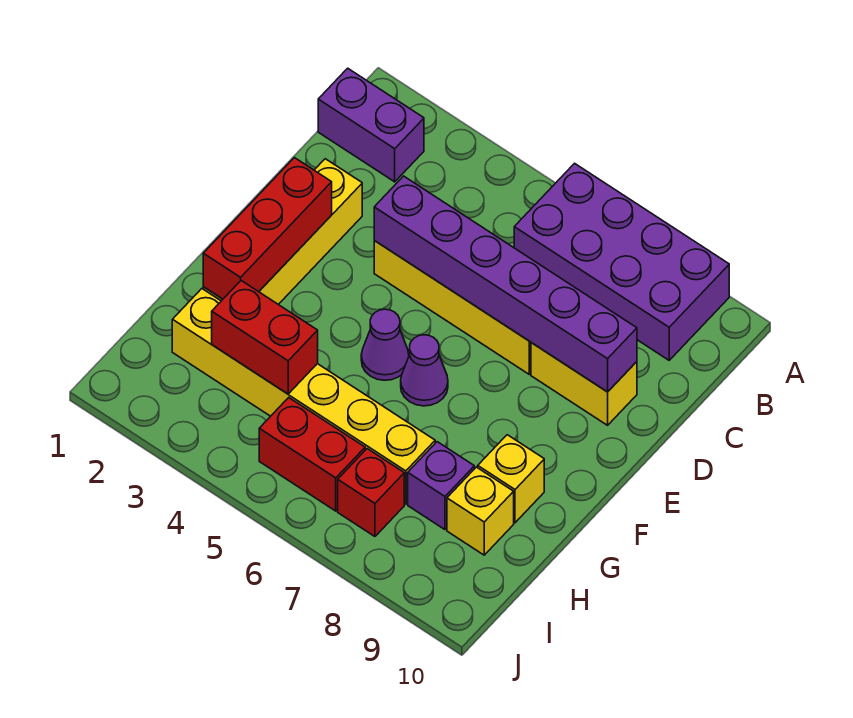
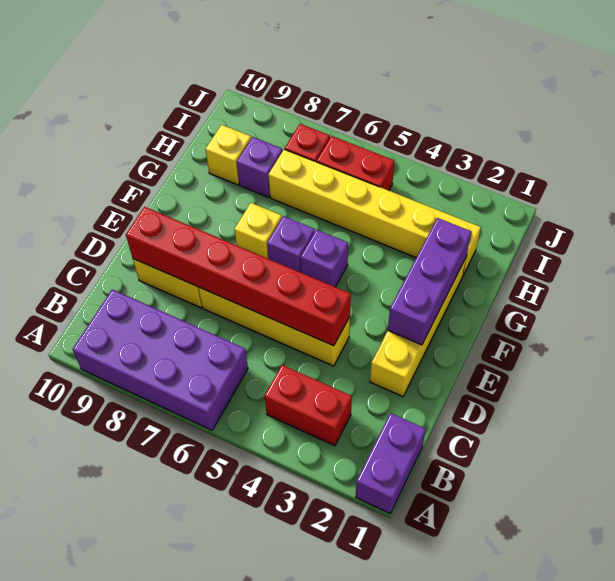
purple brick B1:B2 level 1 -> purple brick A1:B1 level 1
purple brick D4:D9 level 2 -> red brick D4:D9 level 2
red brick E2:G2 level 2 -> purple brick E2:G2 level 2
purple cone F5 level 1 -> purple brick F5 level 1
purple cone F6 level 1 -> purple brick F6 level 1
yellow brick G9 level 1 -> yellow brick F7 level 1
red brick H3:H4 level 2 -> red brick B3:B4 level 1

